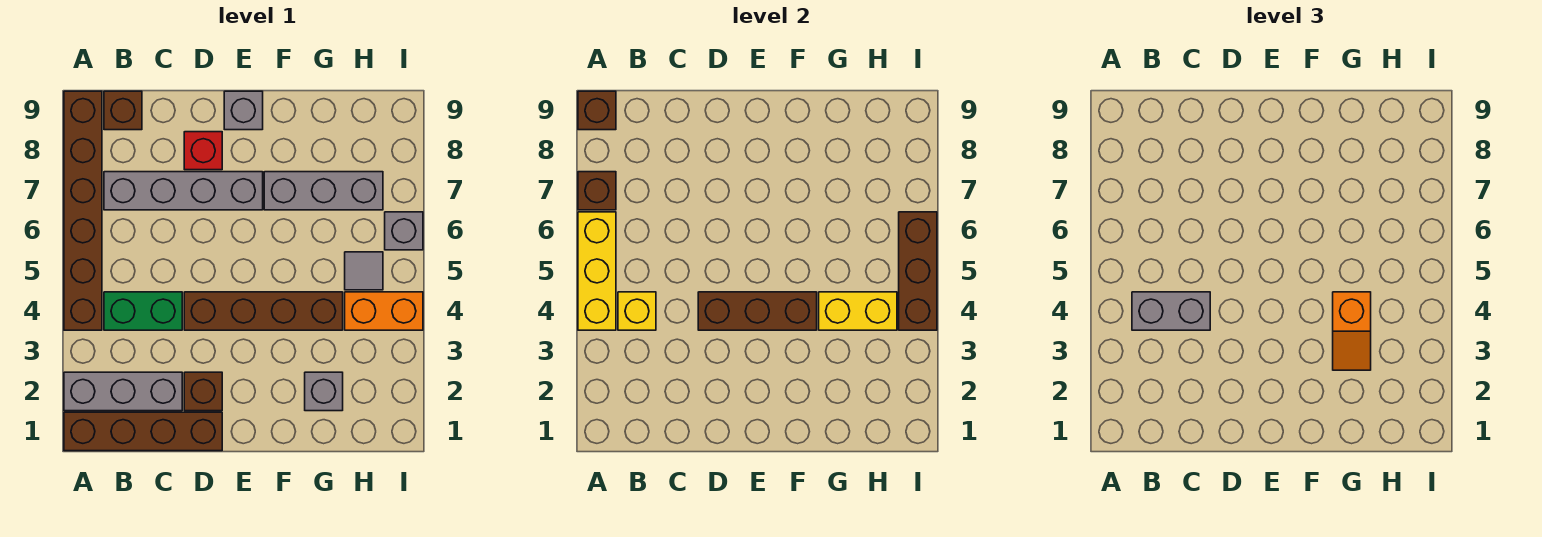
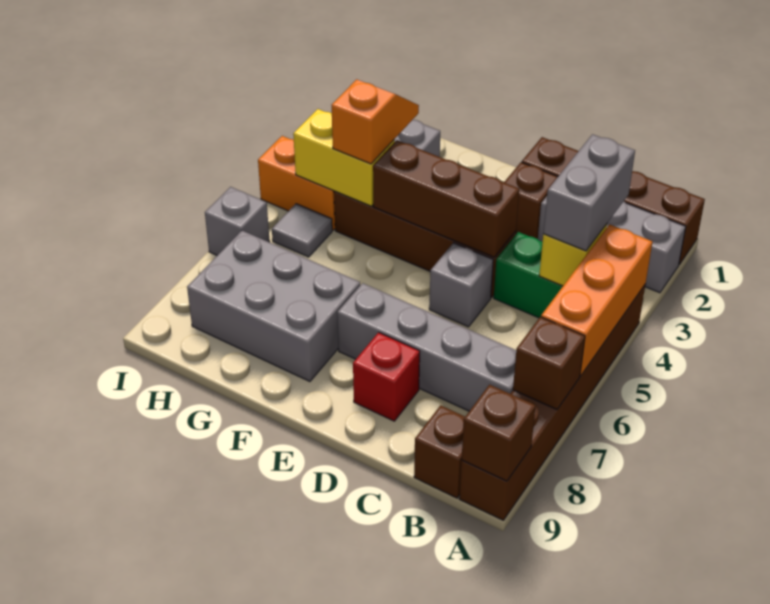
yellow brick A4:A6 level 2 -> orange brick A4:A6 level 2
grey brick B4:C4 level 3 -> grey brick B3:B4 level 3
grey brick E9 level 1 -> grey brick D5 level 1
grey brick F7:H7 level 1 -> grey brick F7:H8 level 1
brown brick I4:I6 level 2 -> none

